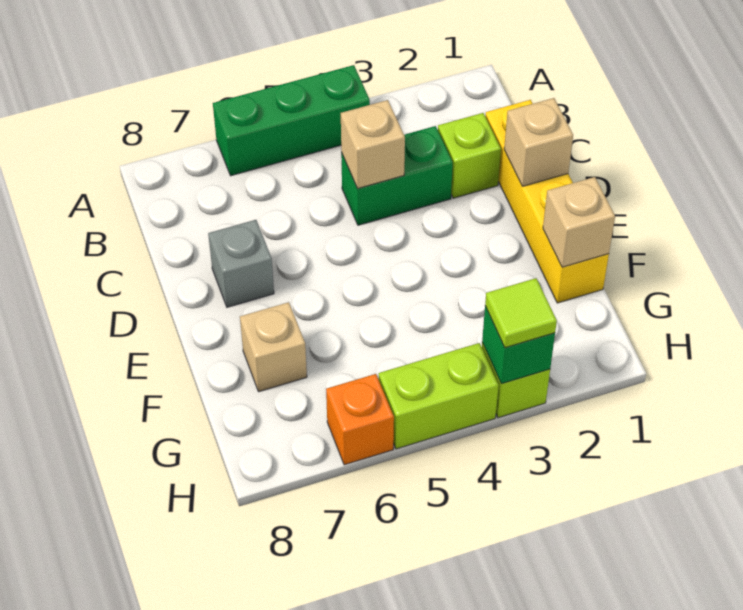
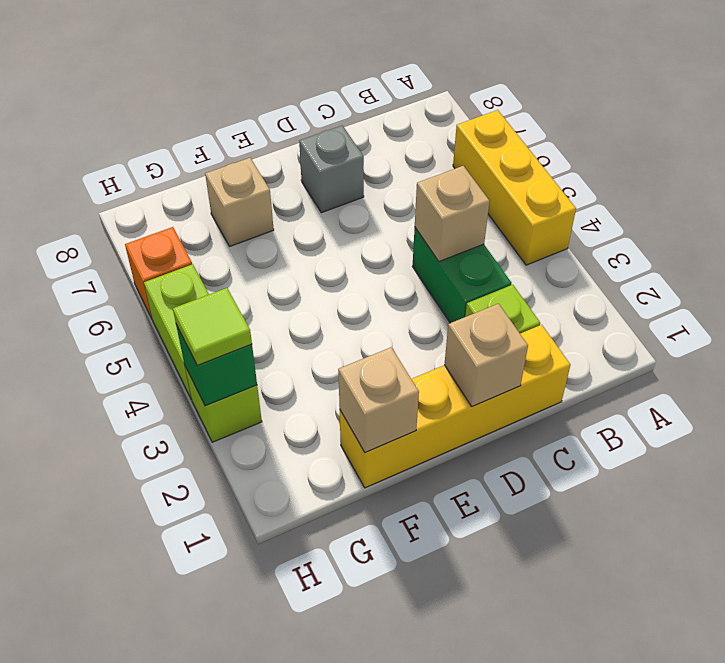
green brick A4:A6 level 1 -> yellow brick A4:A6 level 1

